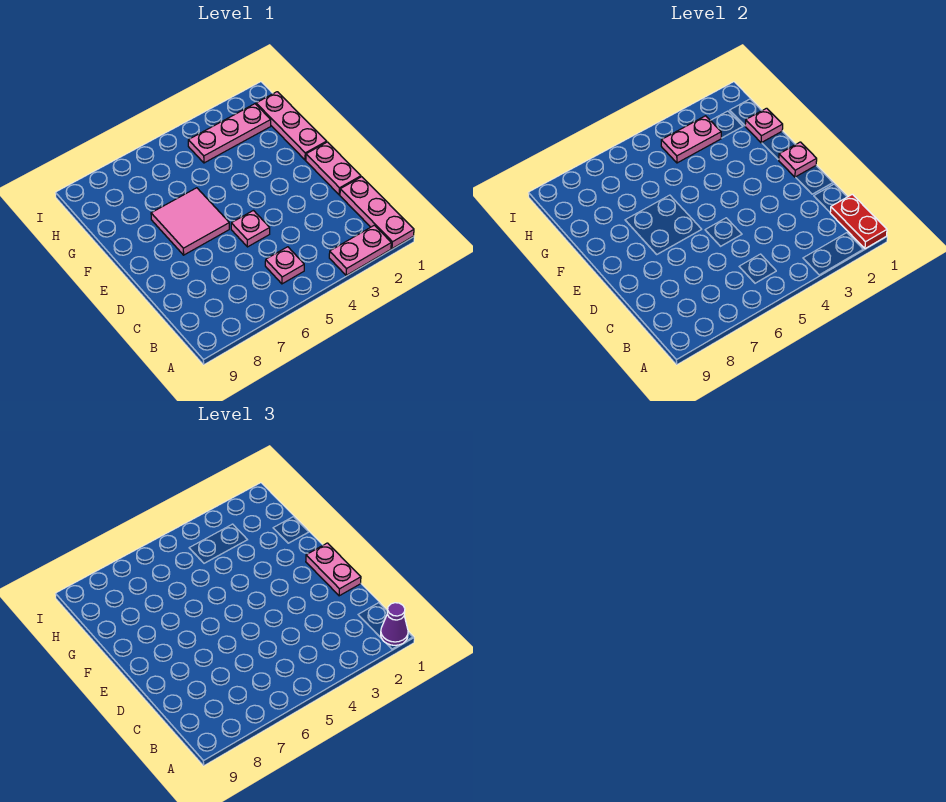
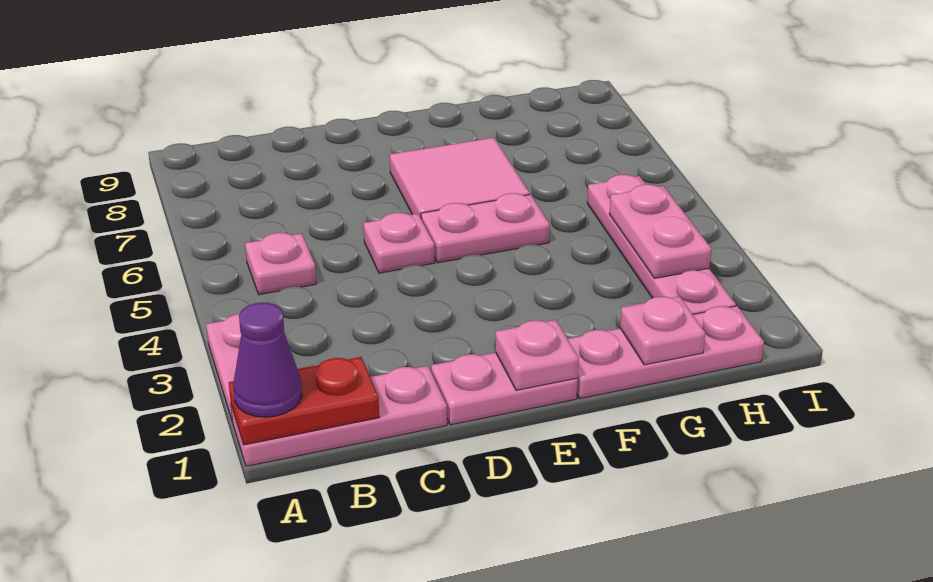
pink plate D1:E1 level 3 -> pink plate E5:F5 level 1
pink plate H2:H4 level 1 -> pink plate H2:H5 level 1

